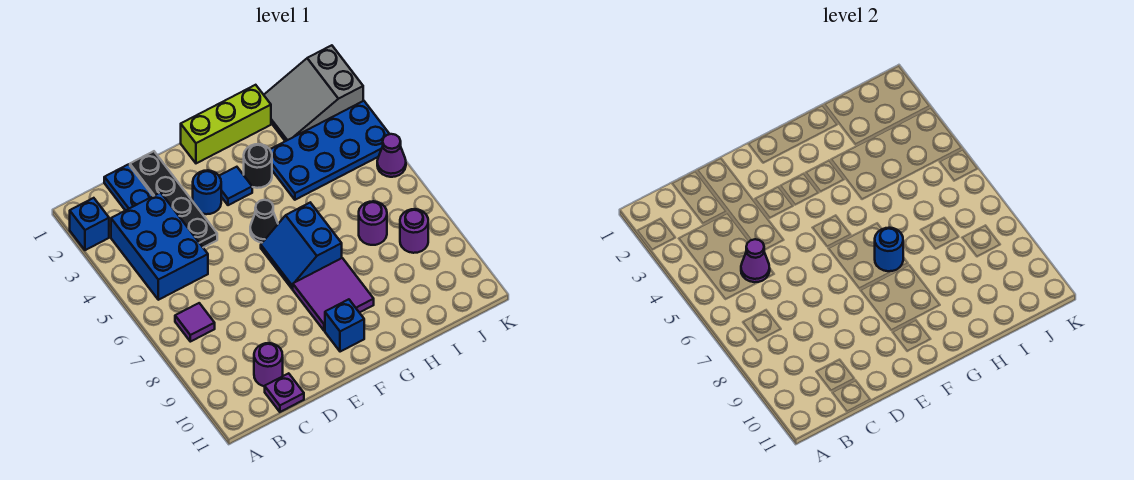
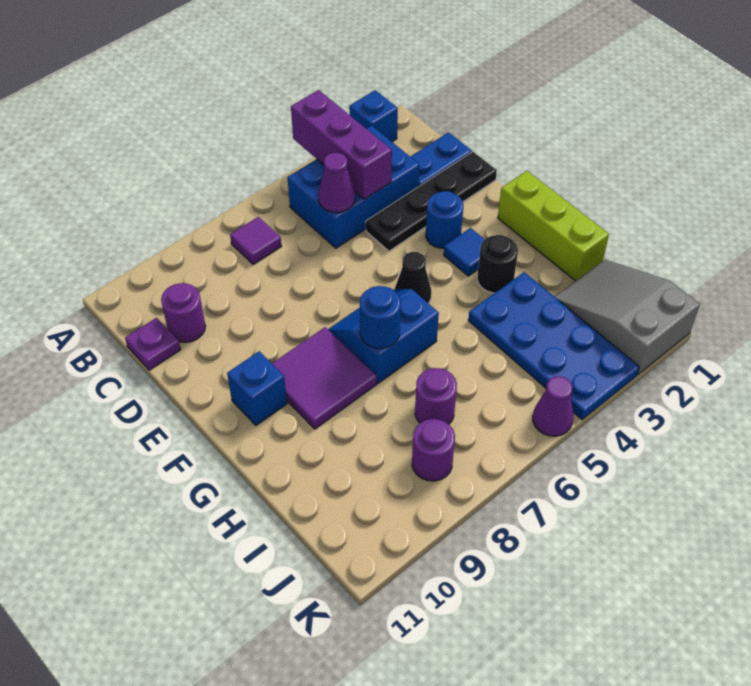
none -> purple brick A4:C4 level 2

